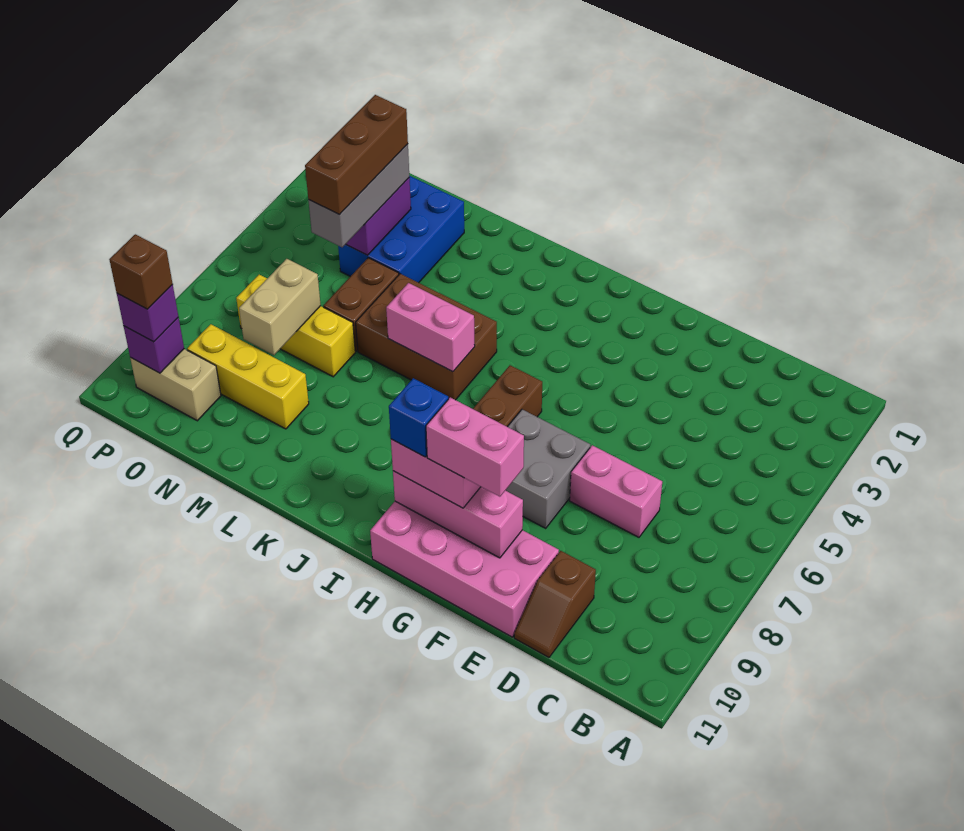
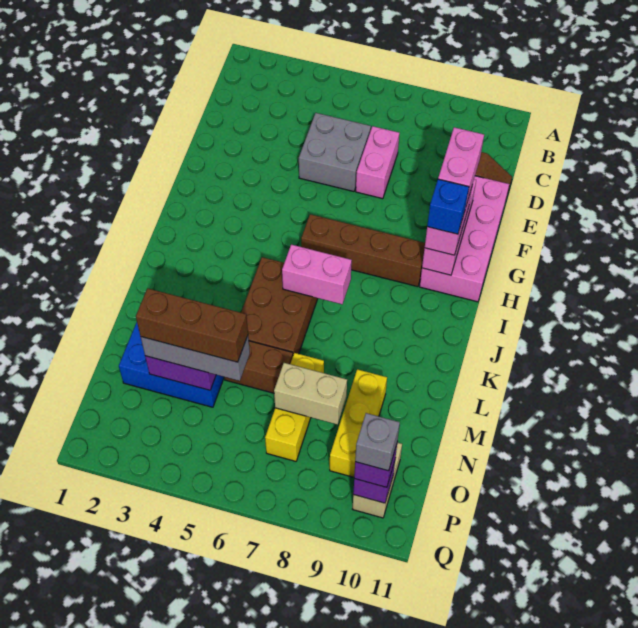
grey brick F7:G8 level 1 -> grey brick D5:E6 level 1
pink brick J6:K6 level 2 -> pink brick J6:J7 level 2
brown brick P10 level 4 -> grey brick P10 level 4

